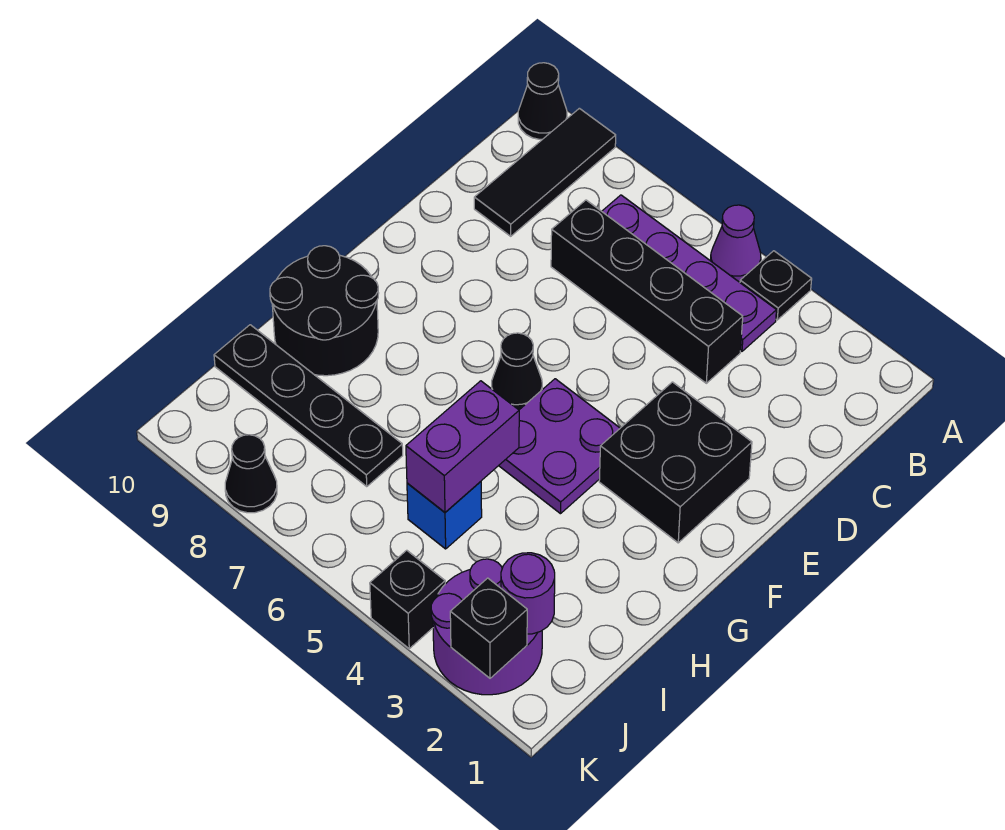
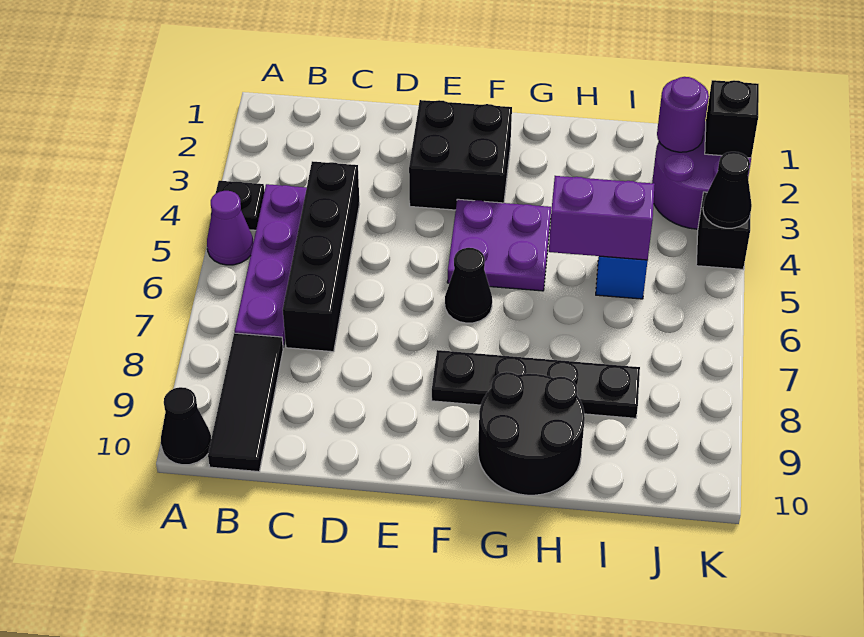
black tile A9:C9 level 1 -> black tile B8:B10 level 1
black plate I7:I10 level 1 -> black plate F8:I8 level 1
black cone K8 level 1 -> black cone K4 level 2

